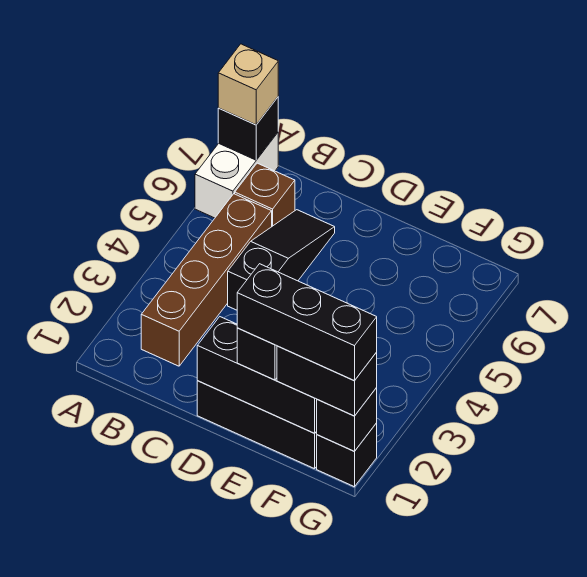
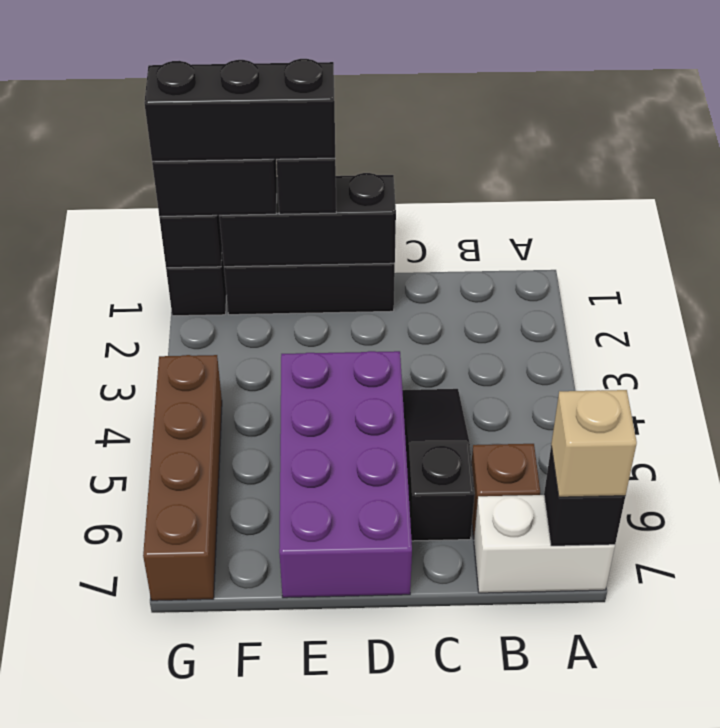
white brick A6:A7 level 1 -> white brick A7:B7 level 1
brown brick B2:B5 level 1 -> brown brick G4:G7 level 1
black slope C4:C6 level 1 top 4 -> black slope C4:C6 level 1 top 6
none -> purple brick D4:E7 level 1

